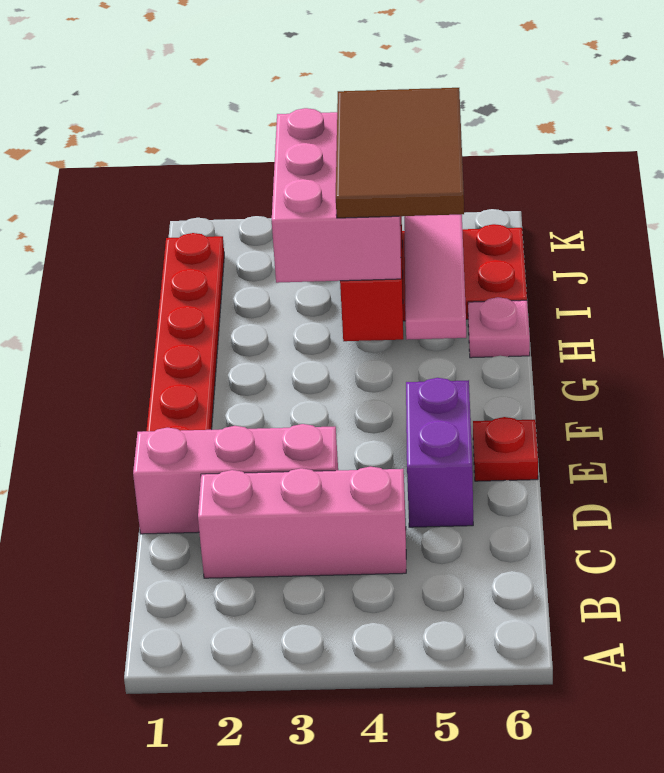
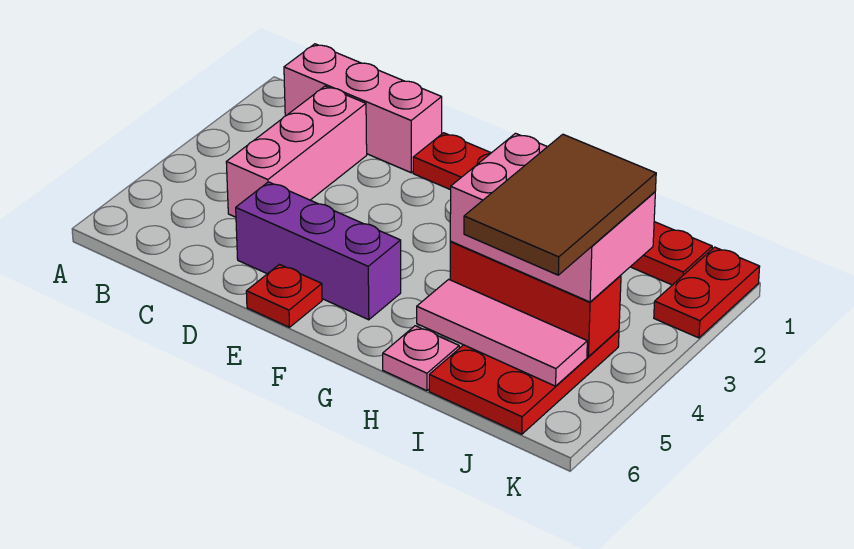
pink brick D1:D3 level 1 -> pink brick B1:D1 level 1
purple brick D5:E5 level 1 -> purple brick D5:F5 level 1
brown tile H4:J5 level 4 -> brown tile I3:J5 level 4
none -> red plate K1:K2 level 1

